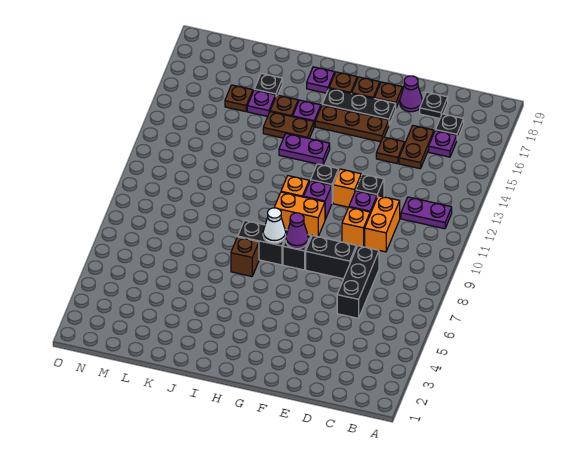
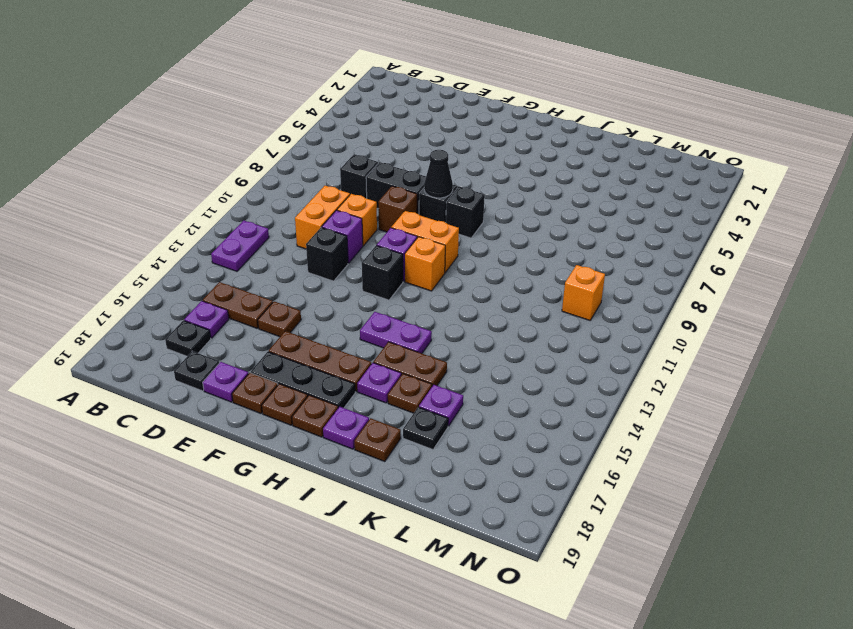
purple plate B12:C12 level 1 -> purple plate B12:B13 level 1
black brick D6:D8 level 1 -> black brick D8 level 1
brown plate D15:D16 level 1 -> brown plate C15:D15 level 1
purple cone E18 level 1 -> purple plate E18 level 1
orange brick F12 level 1 -> orange brick M10 level 1
purple cone G8 level 2 -> black cone G8 level 2
black brick H8:I8 level 1 -> black brick H8 level 1
white cone H8 level 2 -> none
brown brick I7 level 1 -> brown brick F9 level 1
brown plate L16 level 1 -> brown plate J18 level 1

